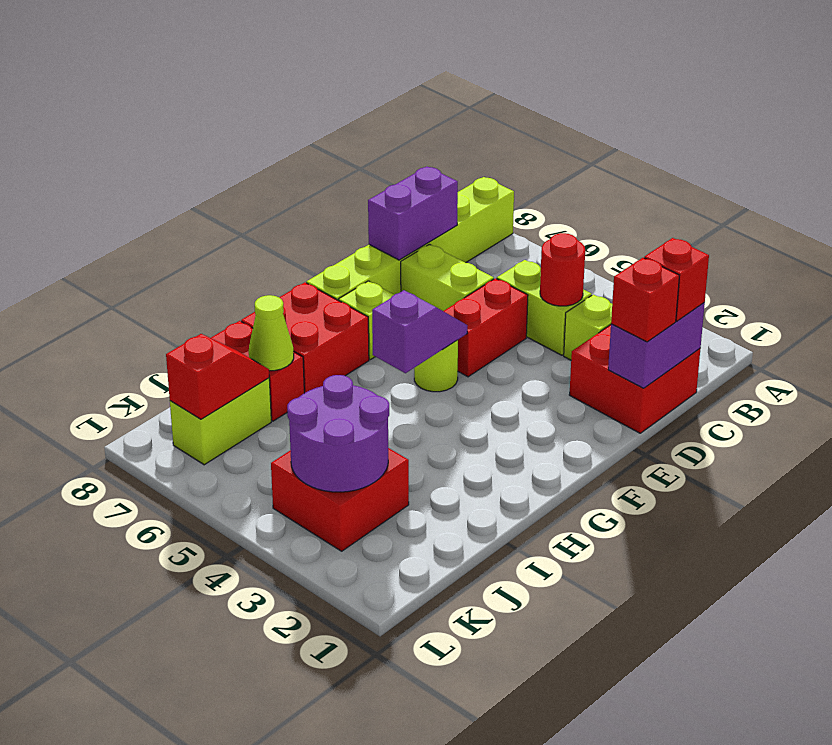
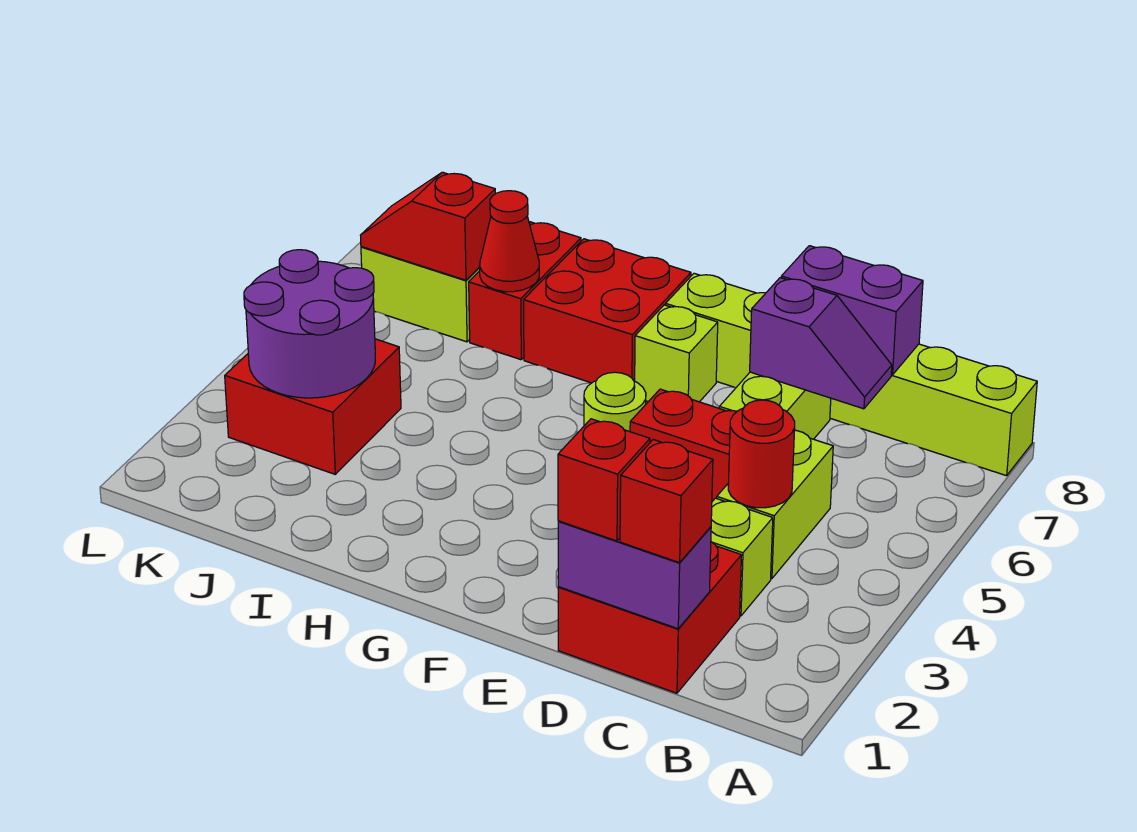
purple slope F5:G5 level 2 top G -> purple slope C7:D7 level 2 top D
lime cone I7 level 2 -> red cone I7 level 2
red slope J7:K7 level 2 top K -> red slope J7:K7 level 2 top J

